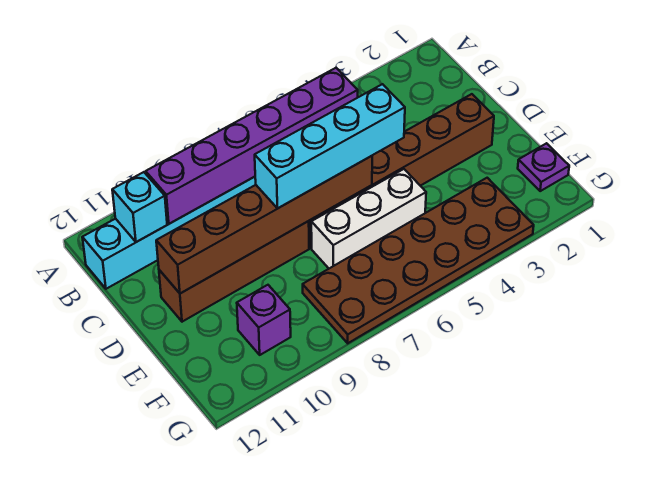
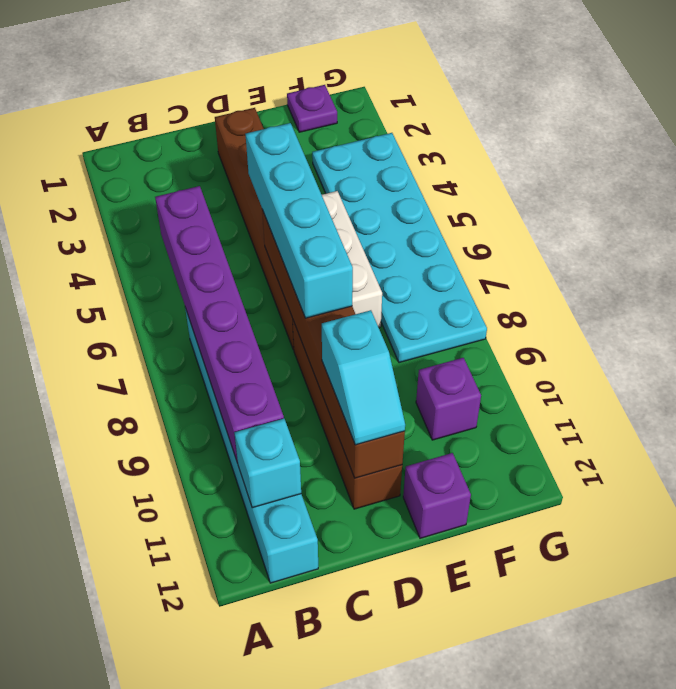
none -> cyan slope D10:D11 level 3 top 10
none -> purple brick E12 level 1
brown plate F3:G8 level 1 -> cyan plate F3:G8 level 1

